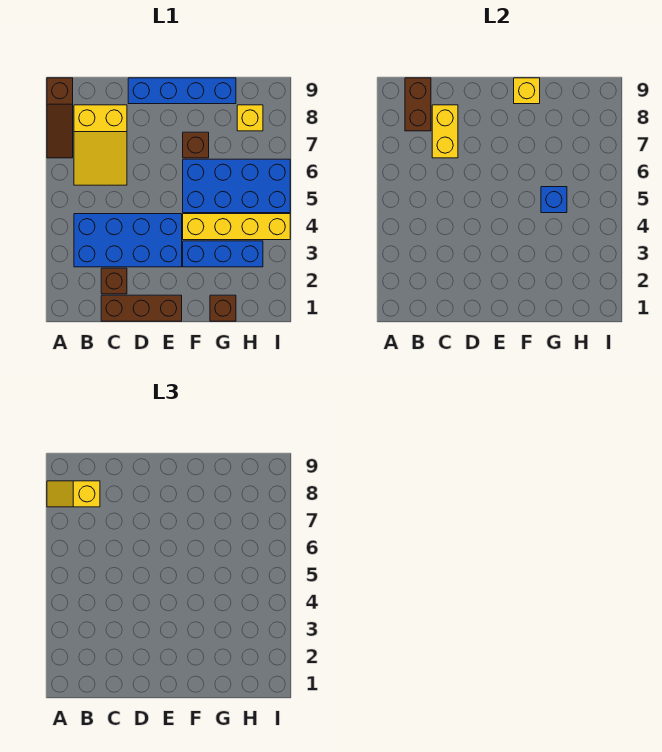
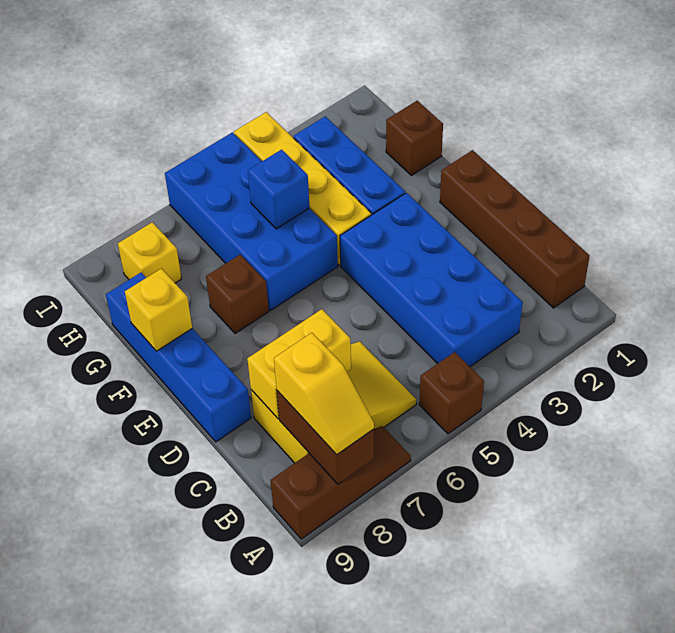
brown brick B8:B9 level 2 -> brown brick A8:B8 level 2
brown brick C1:E1 level 1 -> brown brick B1:E1 level 1
brown brick C2 level 1 -> brown brick A5 level 1

